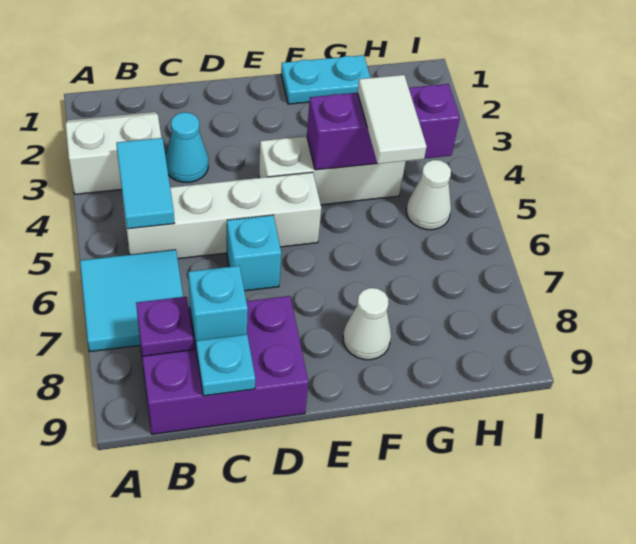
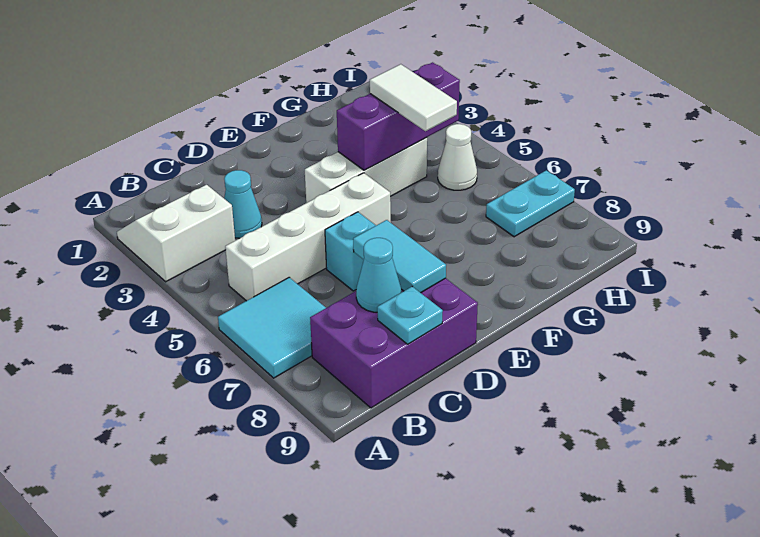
cyan tile B4:B5 level 2 -> cyan tile D7:D8 level 2
purple plate B8 level 2 -> none
cyan brick C8 level 2 -> cyan cone C8 level 2
cyan plate F1:G1 level 1 -> cyan plate H7:I7 level 1
white cone F8 level 1 -> none

